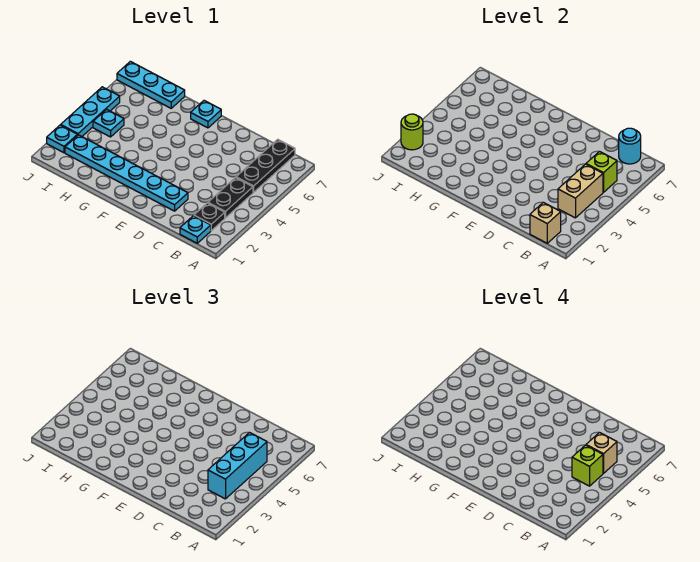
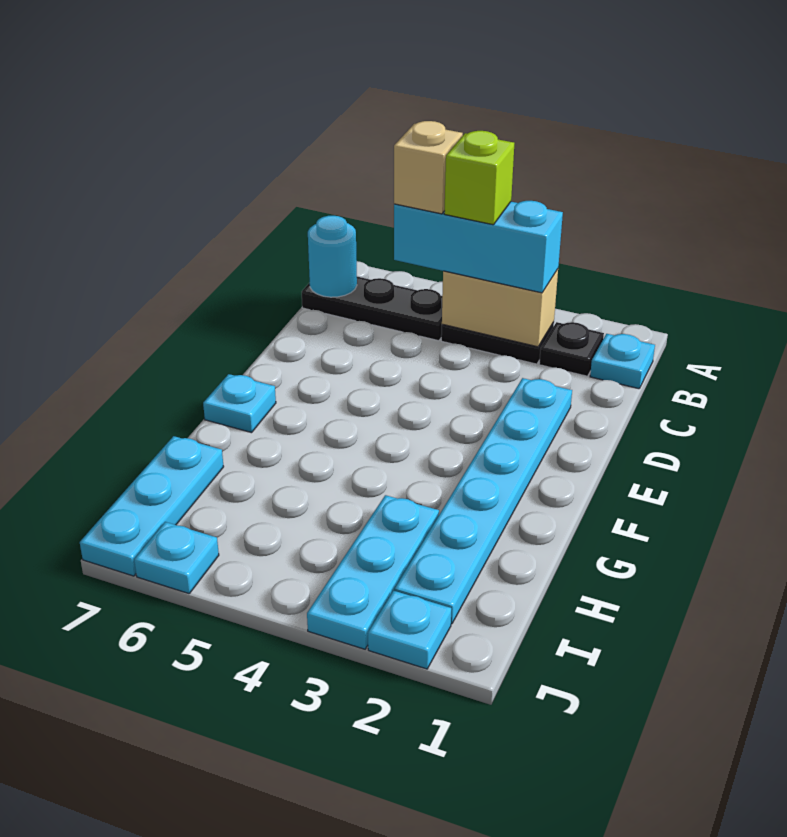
tan brick B1 level 2 -> none
lime brick B5 level 2 -> none
cyan plate I4 level 1 -> cyan plate J6 level 1
lime round brick J2 level 2 -> none
cyan plate J3:J5 level 1 -> cyan plate H3:J3 level 1

